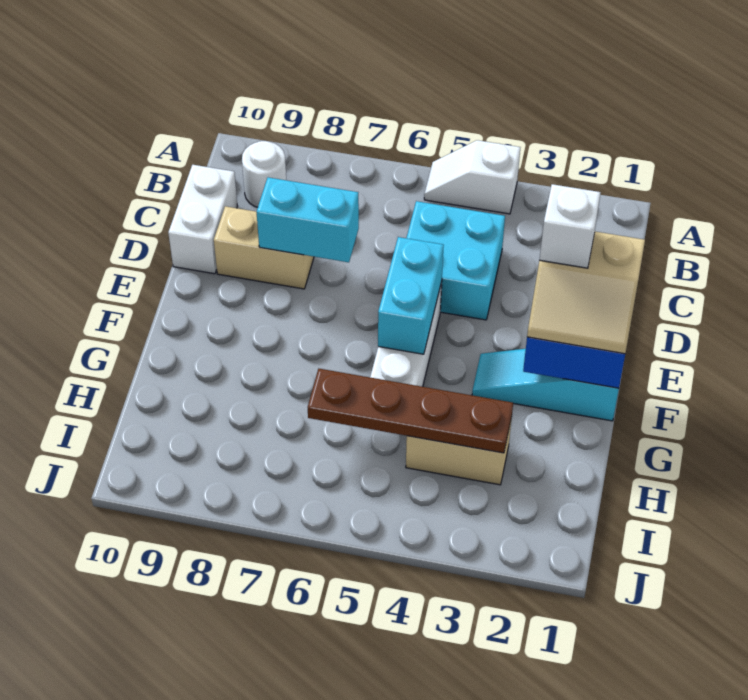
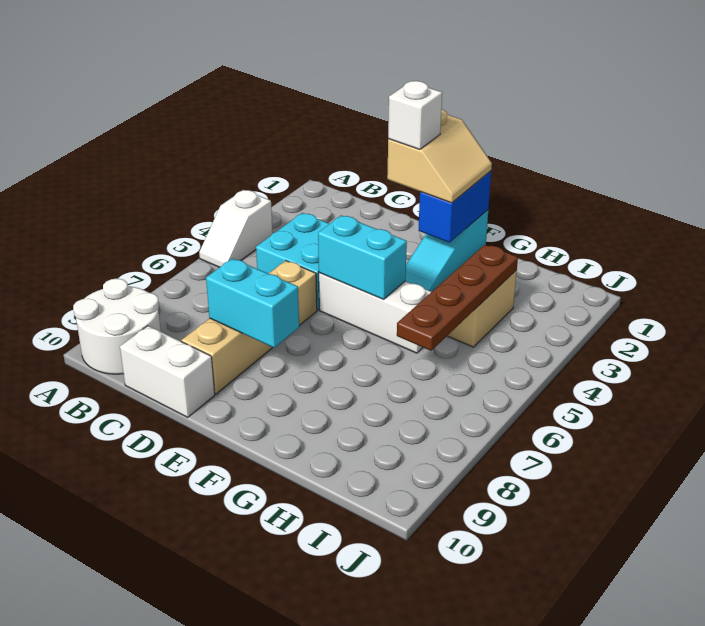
white round brick B9 level 1 -> white round brick A9:B10 level 1
cyan brick D7:D8 level 2 -> cyan brick D8:E8 level 2
tan brick D8:D9 level 1 -> tan brick D6:D9 level 1

